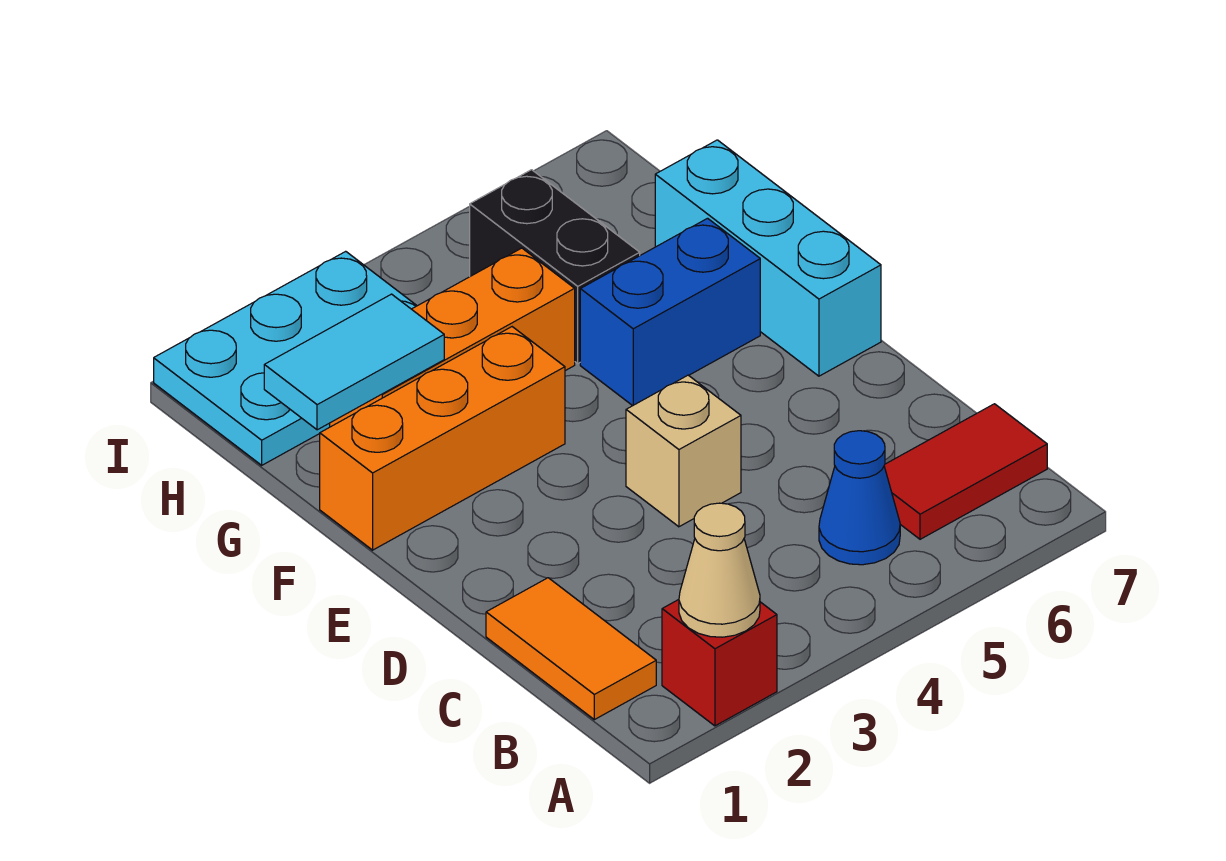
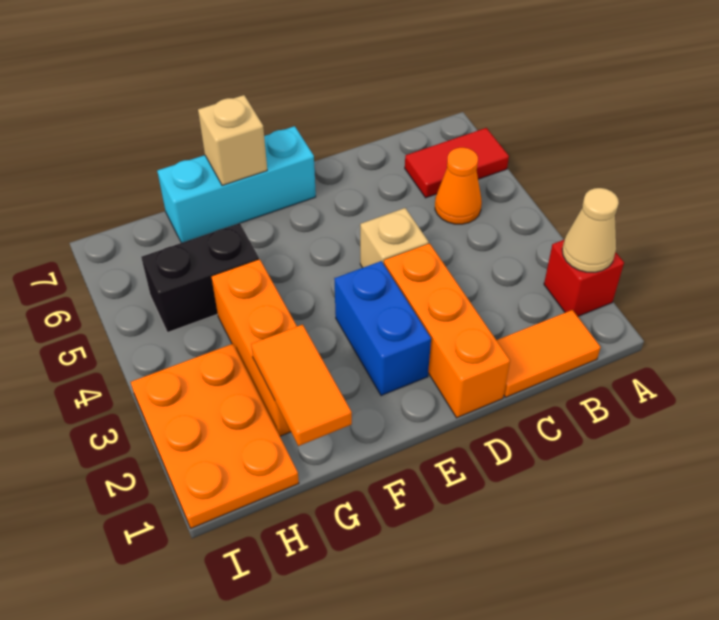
blue cone B5 level 1 -> orange cone B5 level 1
red tile B6:B7 level 1 -> red tile A6:B6 level 1
orange brick F1:F3 level 1 -> orange brick D1:D3 level 1
blue brick F5:F6 level 1 -> blue brick E2:E3 level 1
none -> tan brick F7 level 2
cyan tile G1:G2 level 2 -> orange tile G1:G2 level 2
cyan plate H1:I3 level 1 -> orange plate H1:I3 level 1

